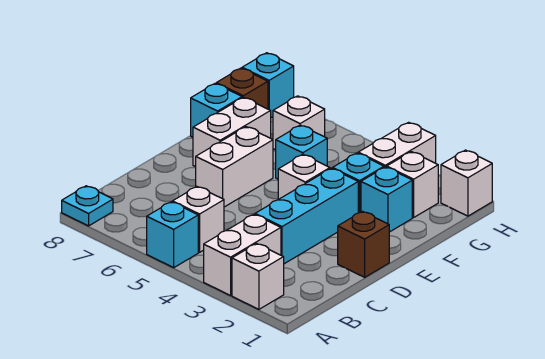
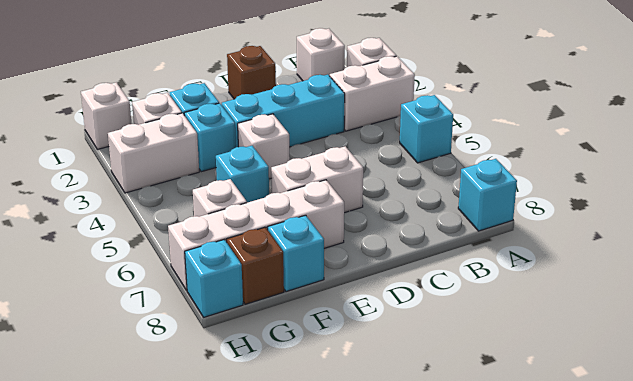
cyan plate A8 level 1 -> cyan brick A8 level 1
white brick B5 level 1 -> white brick B1 level 1
white brick E7:F7 level 1 -> white brick E7:H7 level 1

